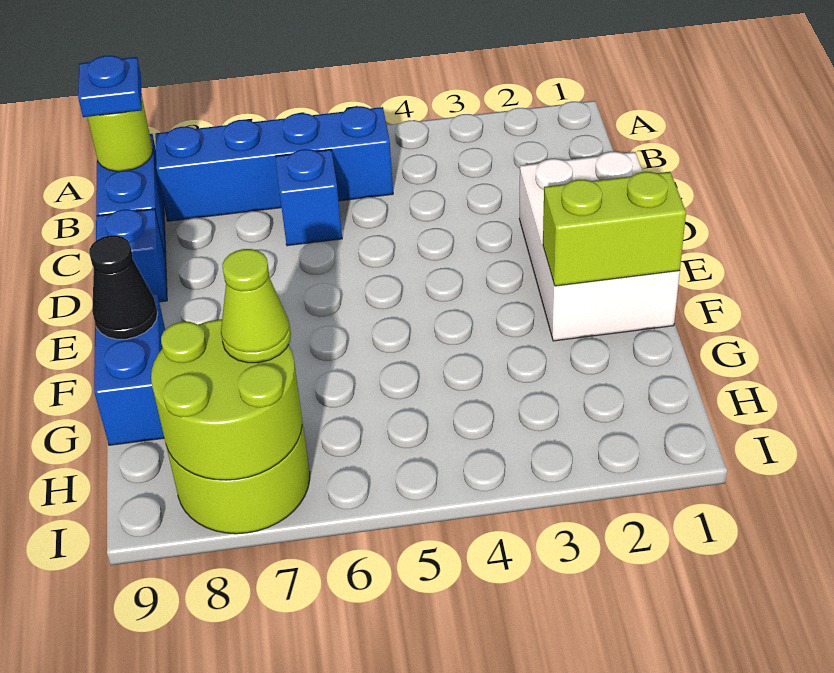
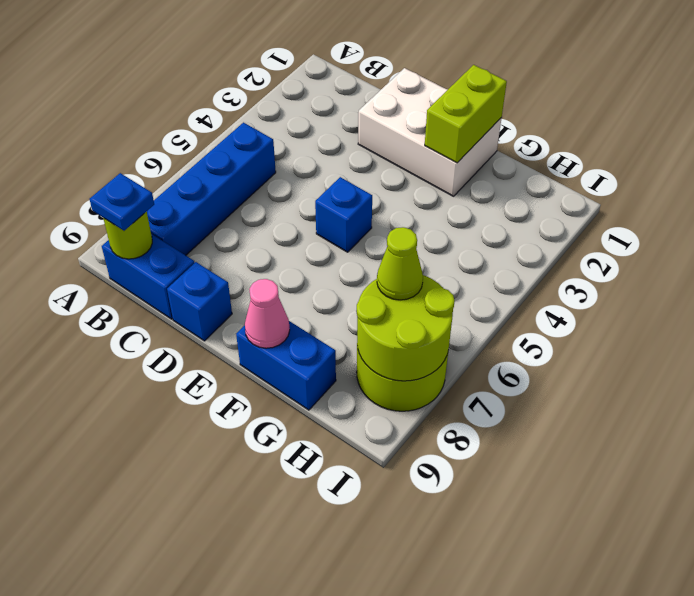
blue brick C6 level 1 -> blue brick E5 level 1
black cone F9 level 2 -> pink cone F9 level 2

